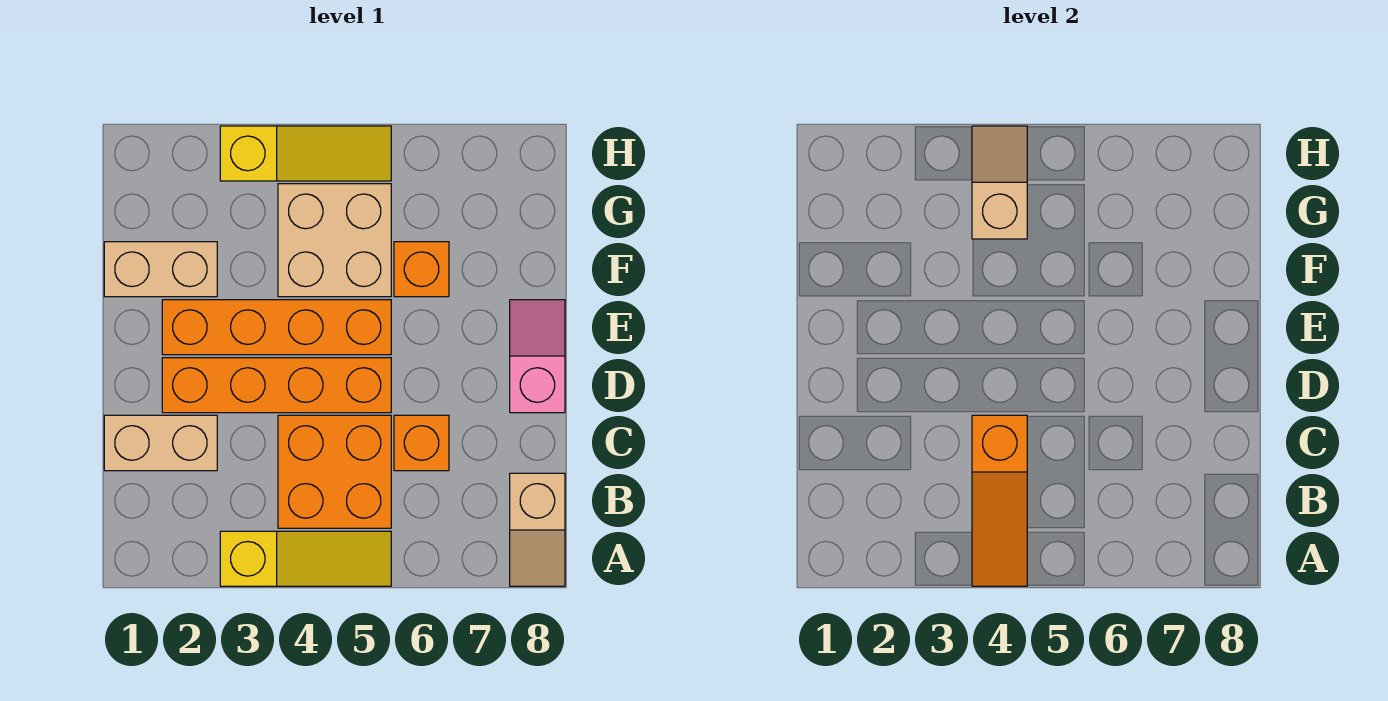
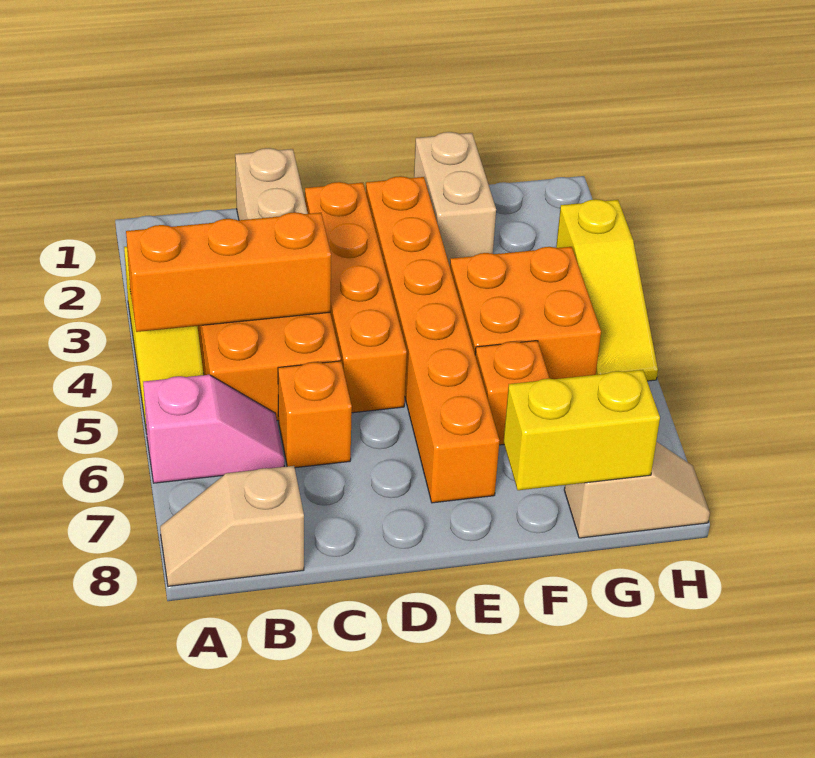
orange slope A4:C4 level 2 top C -> orange brick A4:C4 level 2
pink slope D8:E8 level 1 top D -> pink slope A6:B6 level 1 top A
orange brick E2:E5 level 1 -> orange brick E2:E7 level 1
tan brick F4:G5 level 1 -> orange brick F4:G5 level 1
none -> yellow brick F8:G8 level 2
tan slope G4:H4 level 2 top G -> tan slope G8:H8 level 1 top G

